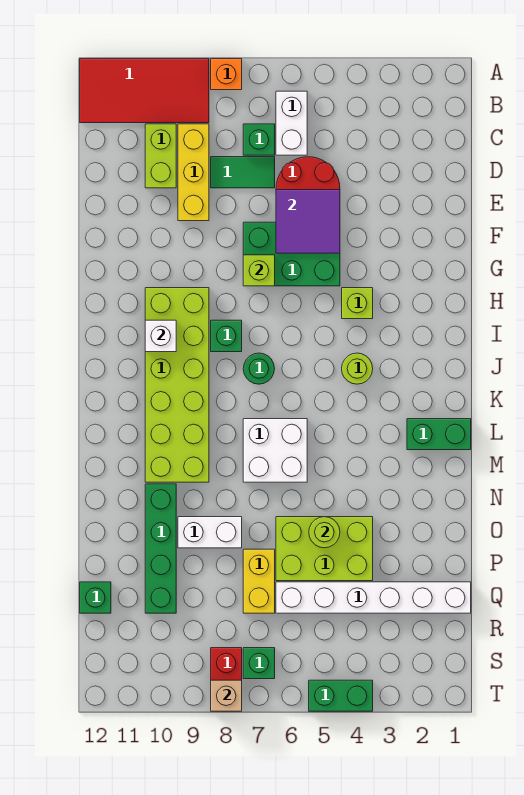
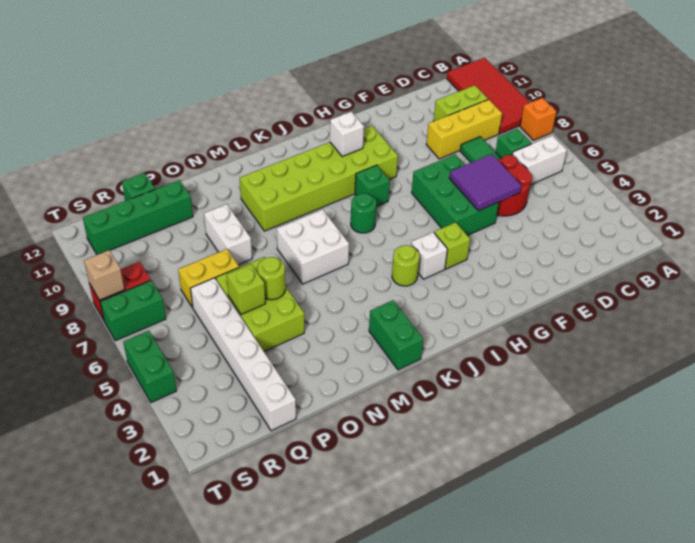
lime brick G7 level 2 -> lime brick P5 level 2
none -> white brick I4 level 1
green brick N10:Q10 level 1 -> green brick P11:S11 level 1
green brick S7 level 1 -> green brick S7:T7 level 1

